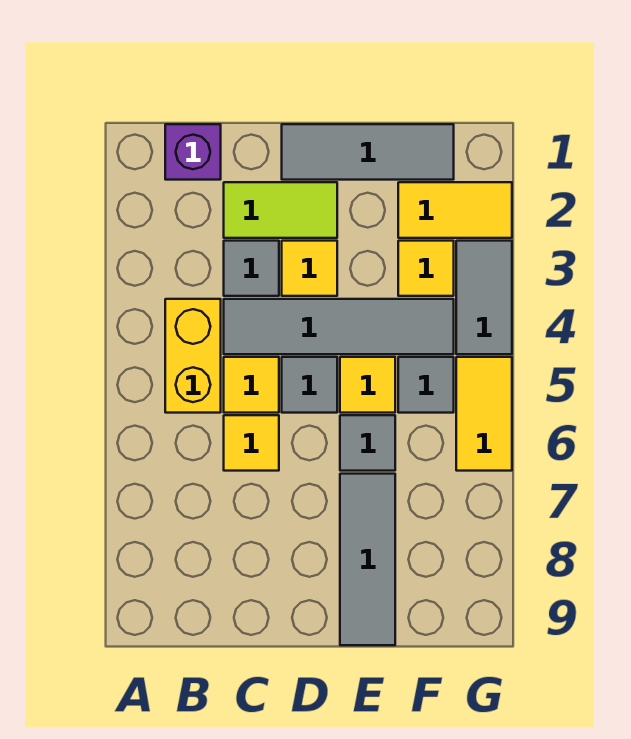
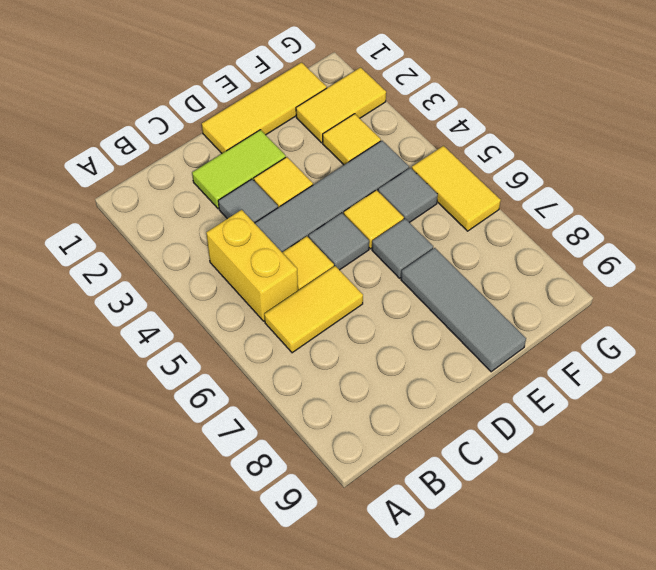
purple brick B1 level 1 -> none
yellow tile C6 level 1 -> yellow tile B6:C6 level 1
grey tile D1:F1 level 1 -> yellow tile D1:F1 level 1
grey tile G3:G4 level 1 -> none

